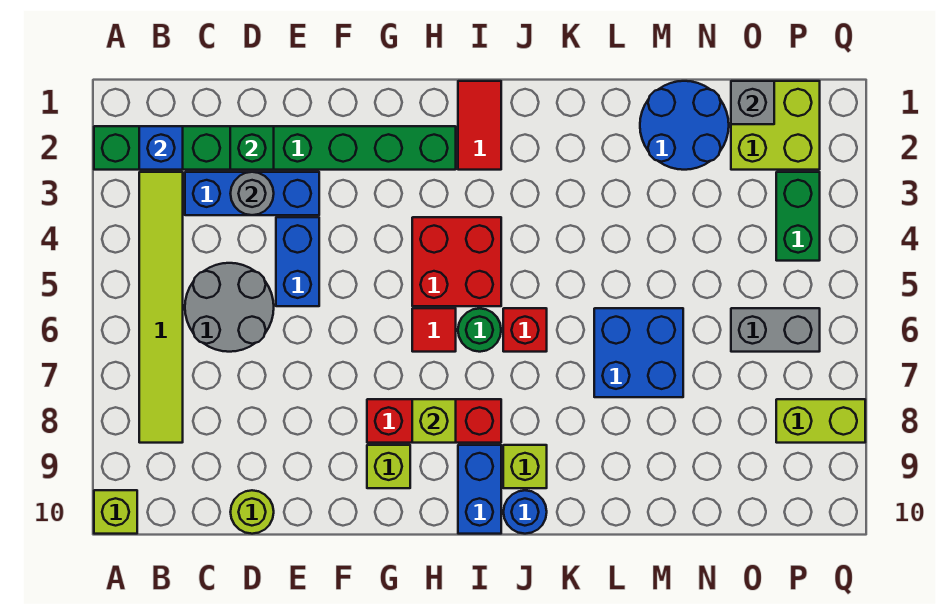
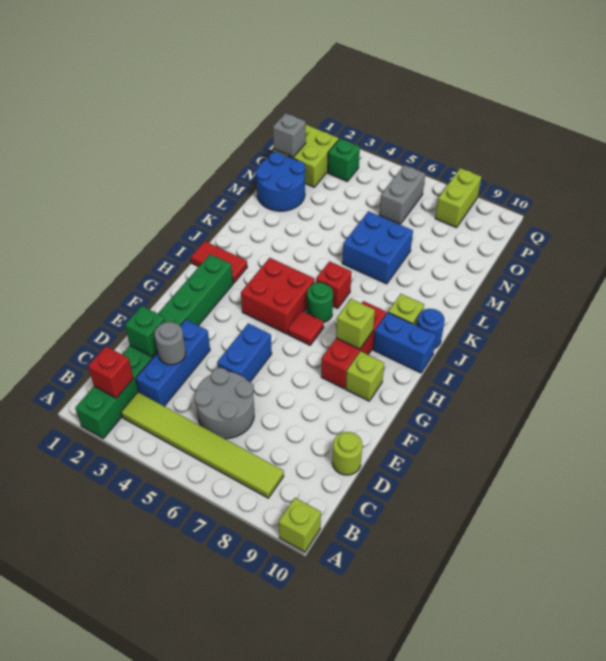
blue brick B2 level 2 -> red brick B2 level 2
blue brick E4:E5 level 1 -> blue brick E5:F5 level 1
green brick P3:P4 level 1 -> green brick P3 level 1

